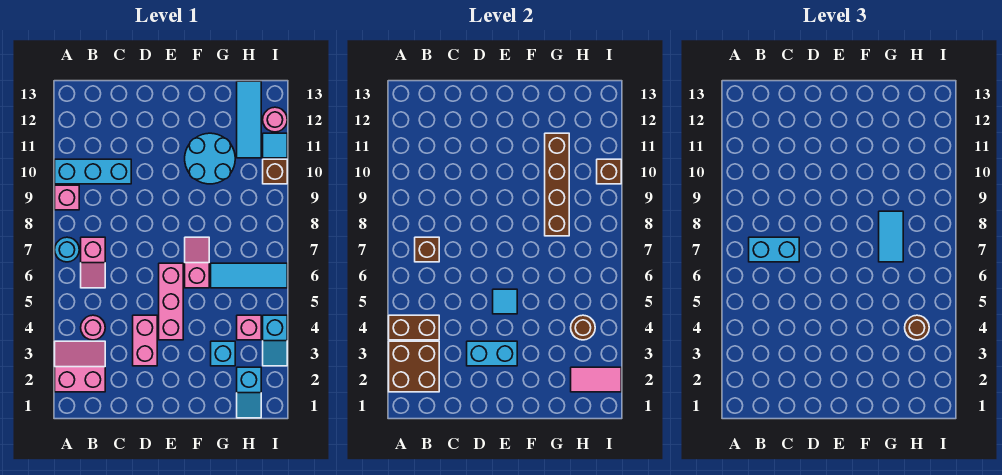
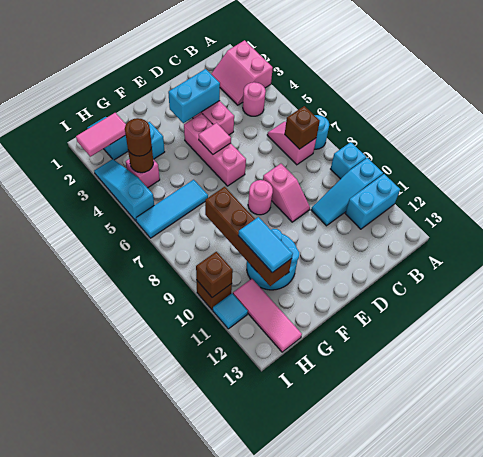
pink slope A2:B3 level 1 top 2 -> pink slope A2:B3 level 1 top A
brown brick A2:B3 level 2 -> none
brown brick A4:B4 level 2 -> none
pink brick A9 level 1 -> cyan brick A9 level 1
cyan brick A10:C10 level 1 -> cyan slope A10:C10 level 1 top A
cyan brick B7:C7 level 3 -> cyan brick A11:B11 level 1
cyan tile E5 level 2 -> pink tile E5 level 2
pink slope F6:F7 level 1 top 6 -> pink slope D8:D9 level 1 top 8
cyan tile G7:G8 level 3 -> cyan tile G10:G11 level 3
cyan tile H11:H13 level 1 -> pink tile H11:H13 level 1
cyan slope I3:I4 level 1 top 4 -> cyan slope I3:I5 level 1 top 5
pink round brick I12 level 1 -> pink round brick E8 level 1

